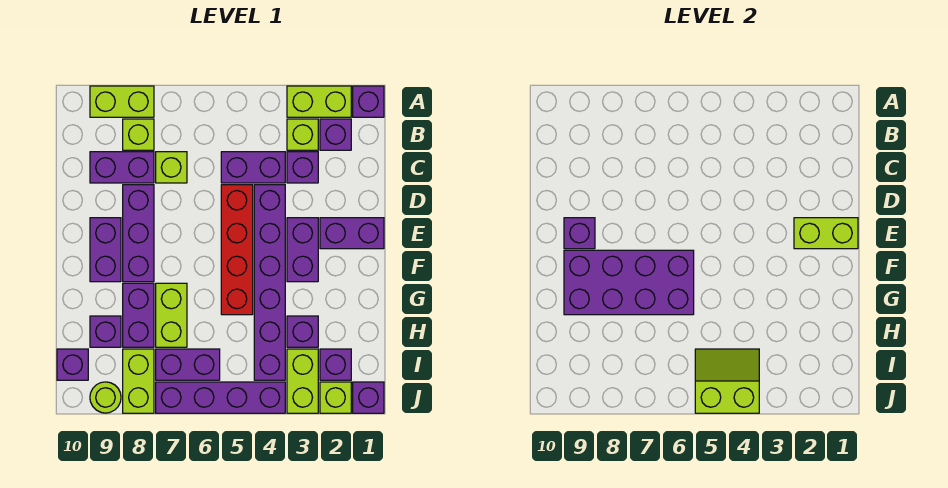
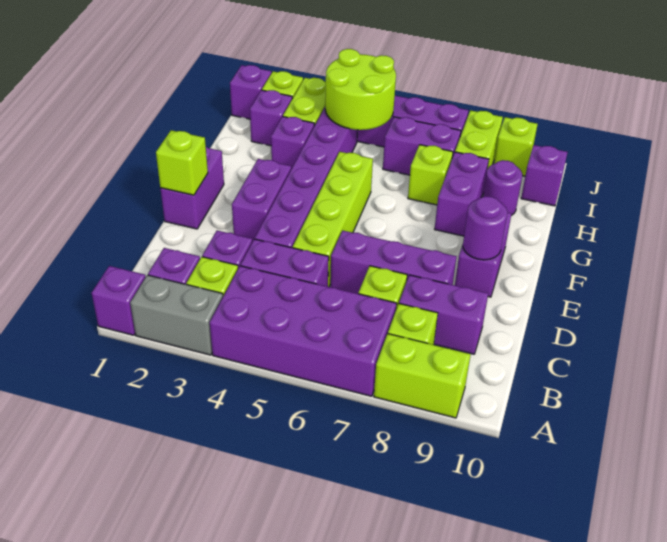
lime brick A2:A3 level 1 -> grey brick A2:A3 level 1
red brick D5:G5 level 1 -> lime brick D5:G5 level 1
purple brick D8:F8 level 1 -> purple brick D6:D8 level 1
purple brick E1:E2 level 1 -> purple brick E1:F1 level 1
lime brick E1:E2 level 2 -> lime brick E1 level 2
purple brick E9 level 2 -> purple round brick E9 level 2
purple brick F6:G9 level 2 -> purple brick A4:B7 level 1
lime brick G7:H7 level 1 -> lime brick H7 level 1
purple brick H9 level 1 -> purple round brick H9 level 1
lime slope I4:J5 level 2 top J -> lime round brick I4:J5 level 2
lime round brick J9 level 1 -> lime brick J9 level 1

